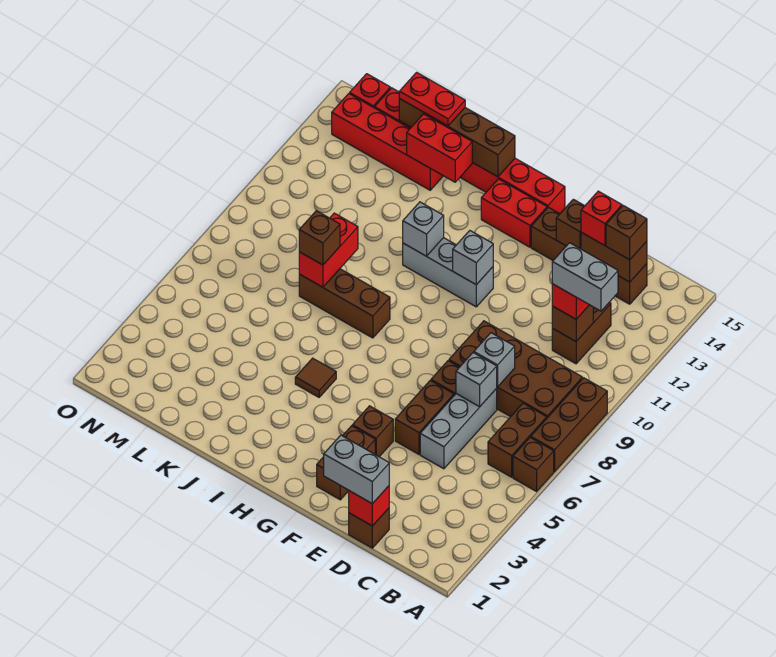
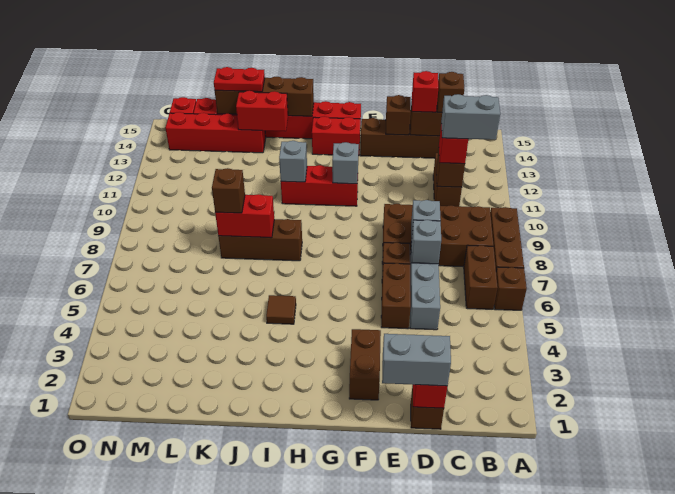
brown brick F4 level 1 -> none
grey brick G11:I11 level 1 -> red brick G11:I11 level 1
red brick K8:K9 level 2 -> red brick J8:K8 level 2

